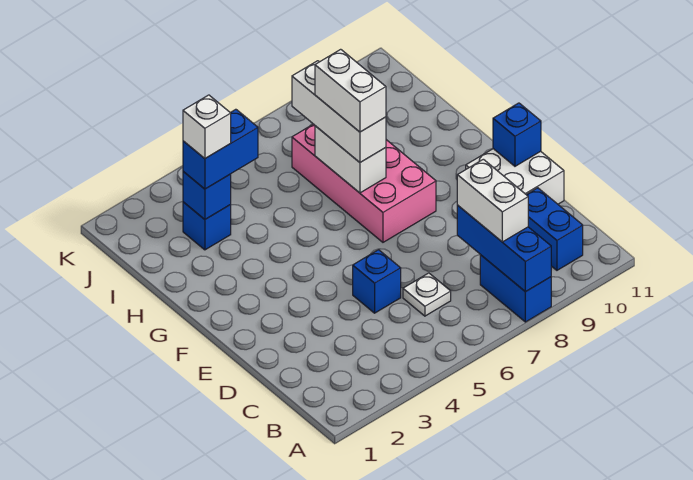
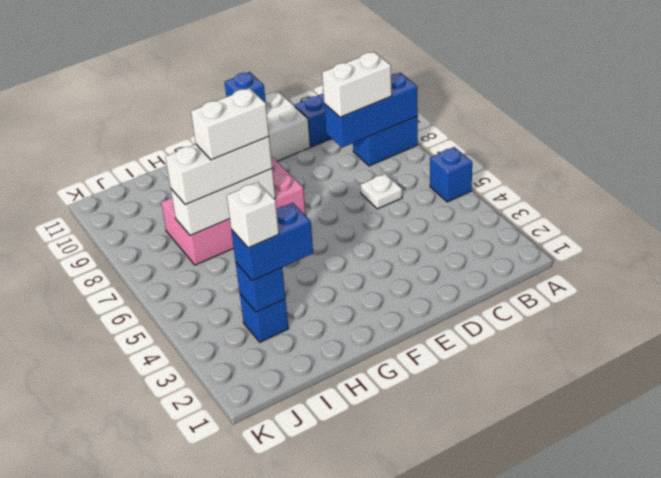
blue brick D5 level 1 -> blue brick A5 level 1
white brick G7:H7 level 2 -> white brick G7:I7 level 2
blue brick I3:I4 level 3 -> blue brick H3:I3 level 3

